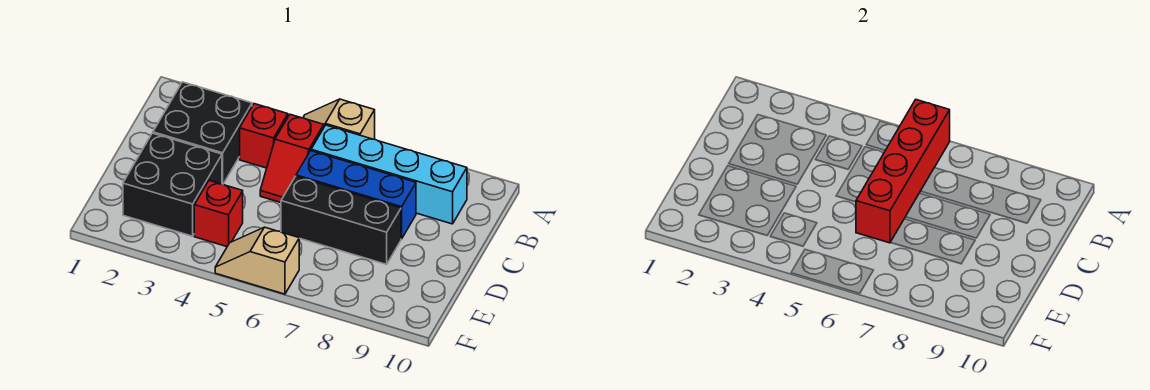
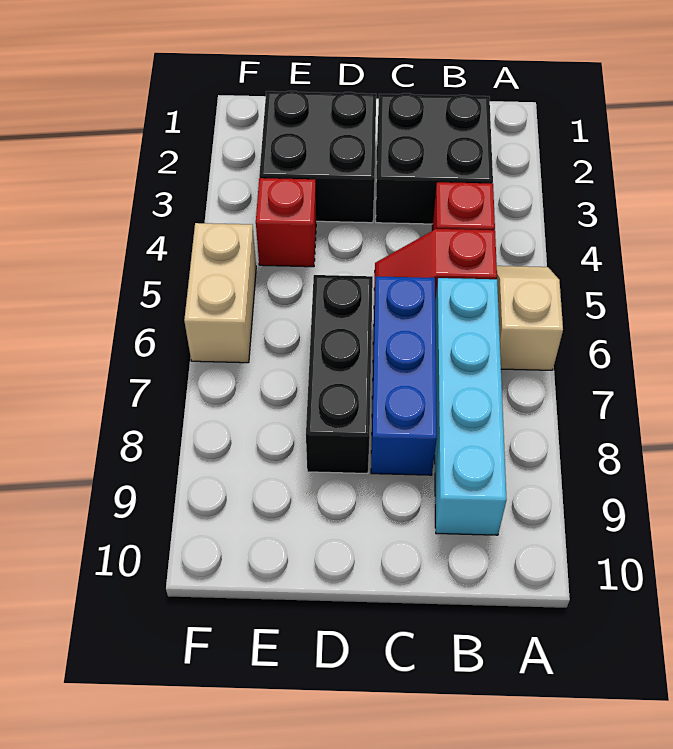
red brick A6:D6 level 2 -> none
tan slope F5:F6 level 1 top 6 -> tan brick F5:F6 level 1

